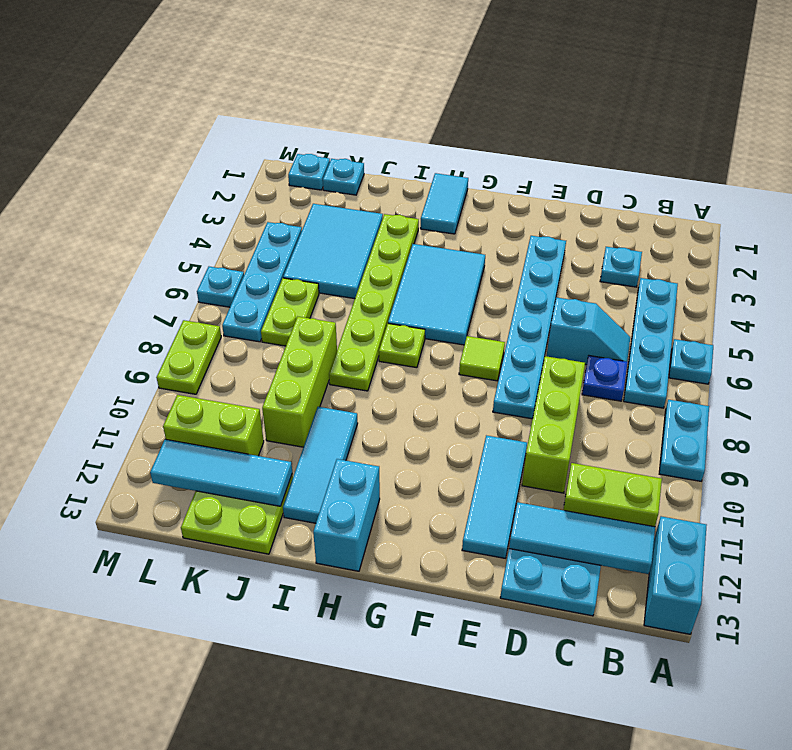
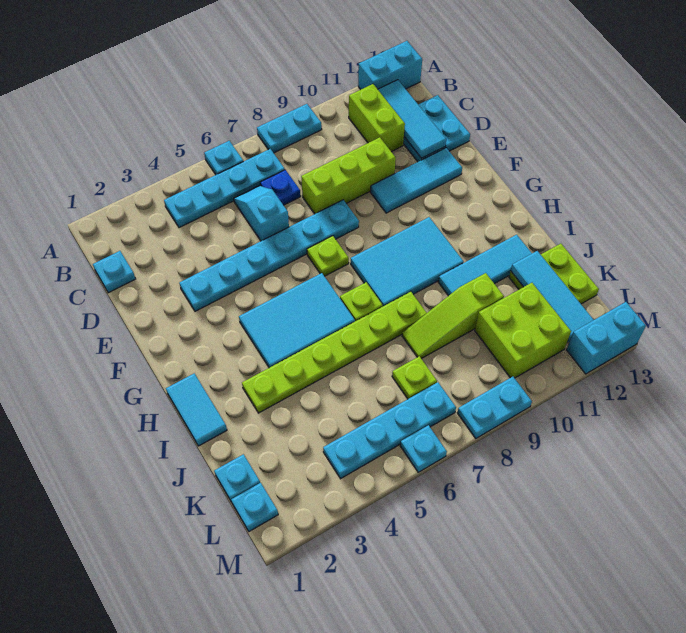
cyan plate C3 level 1 -> cyan plate C1 level 1
lime tile F7 level 1 -> lime plate F7 level 1
cyan tile H1:H2 level 1 -> cyan tile H1:I1 level 1
cyan brick H12:H13 level 1 -> cyan brick M12:M13 level 1
cyan tile J3:K5 level 1 -> cyan tile G8:H10 level 1
lime brick J8:J10 level 1 -> lime slope J8:J10 level 1 top 10
lime plate K6:K7 level 1 -> lime plate K7 level 1
lime brick K11:L11 level 1 -> lime brick K10:L11 level 1
lime plate M8:M9 level 1 -> cyan plate M8:M9 level 1

